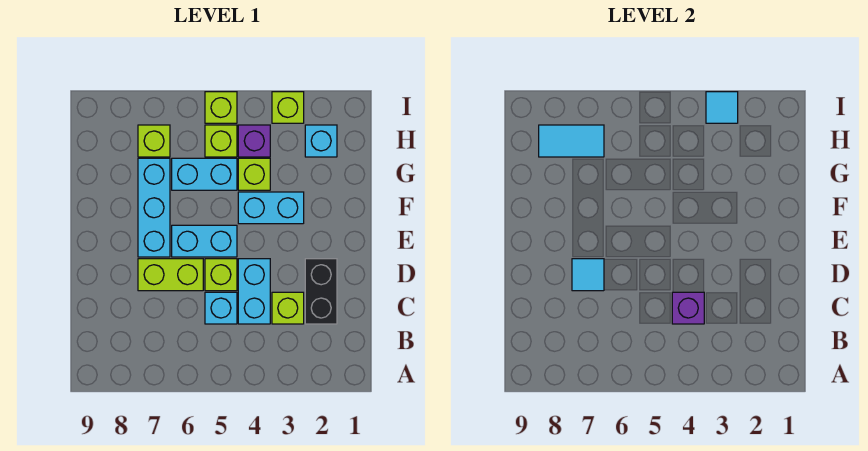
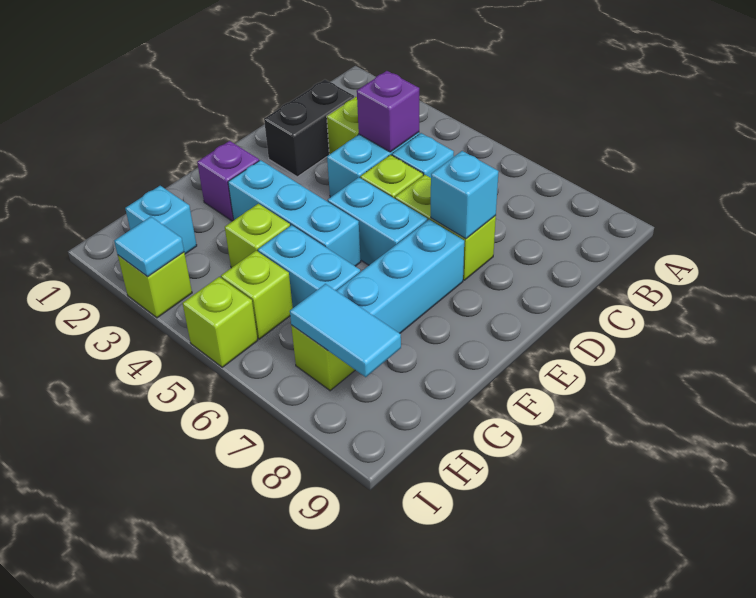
cyan tile D7 level 2 -> cyan brick D7 level 2
cyan brick F3:F4 level 1 -> cyan brick F3:F5 level 1
purple brick H4 level 1 -> purple brick F2 level 1

